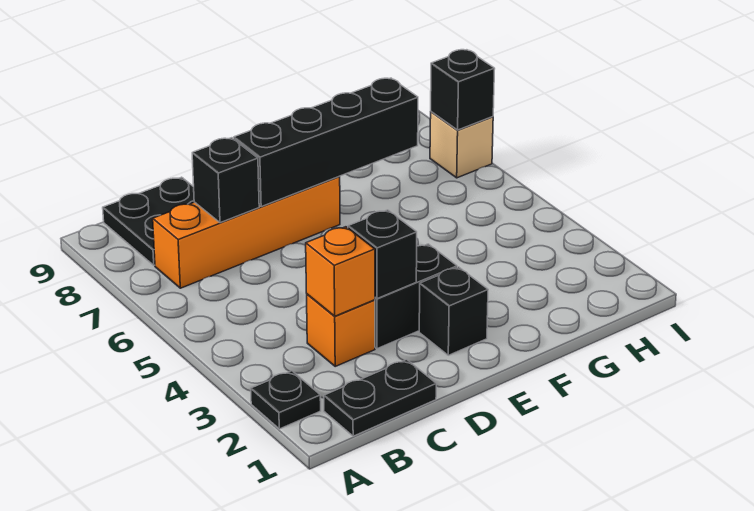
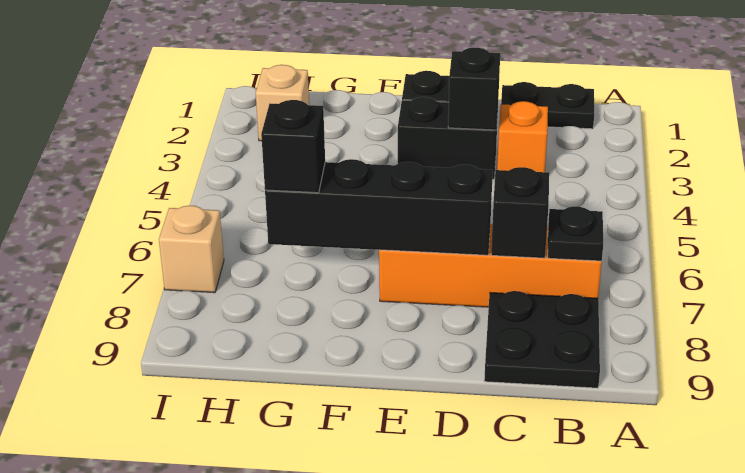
black plate A2 level 1 -> black plate B7 level 2
orange brick C3 level 2 -> none
none -> tan brick H2 level 1
black brick I7 level 2 -> black brick G7 level 3

